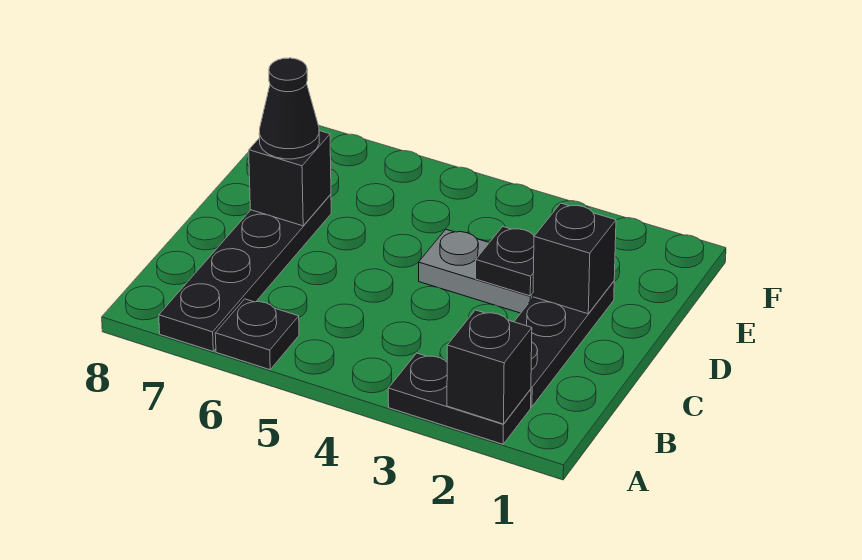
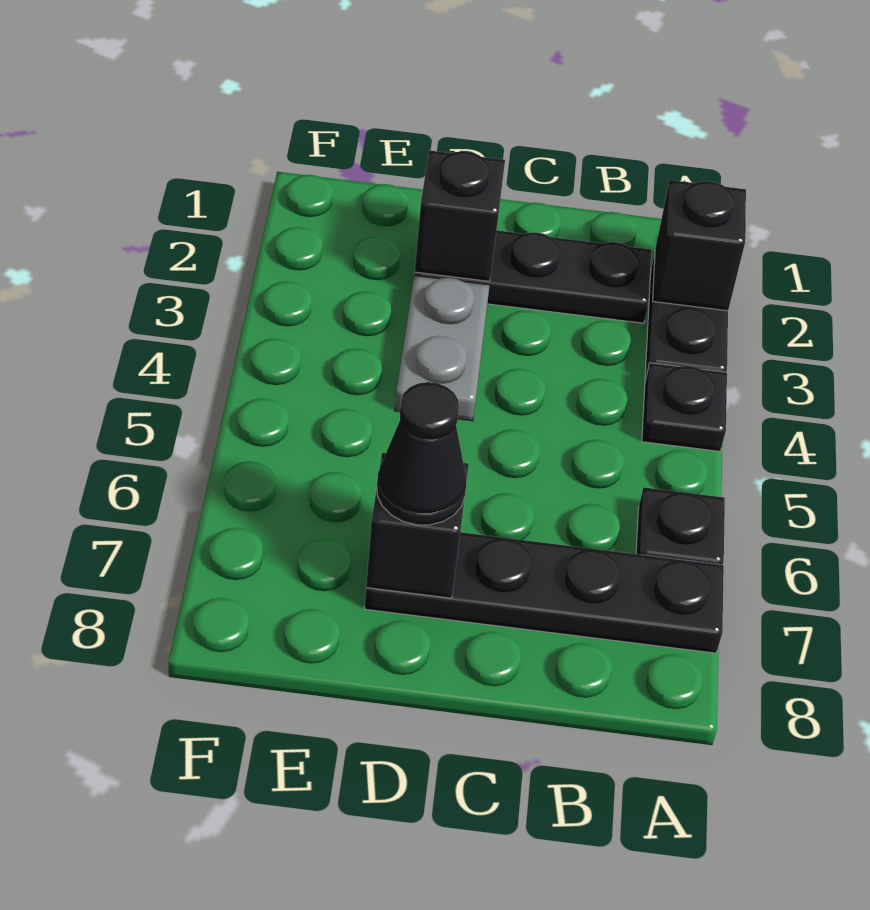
black plate D3 level 2 -> black plate A4 level 1

